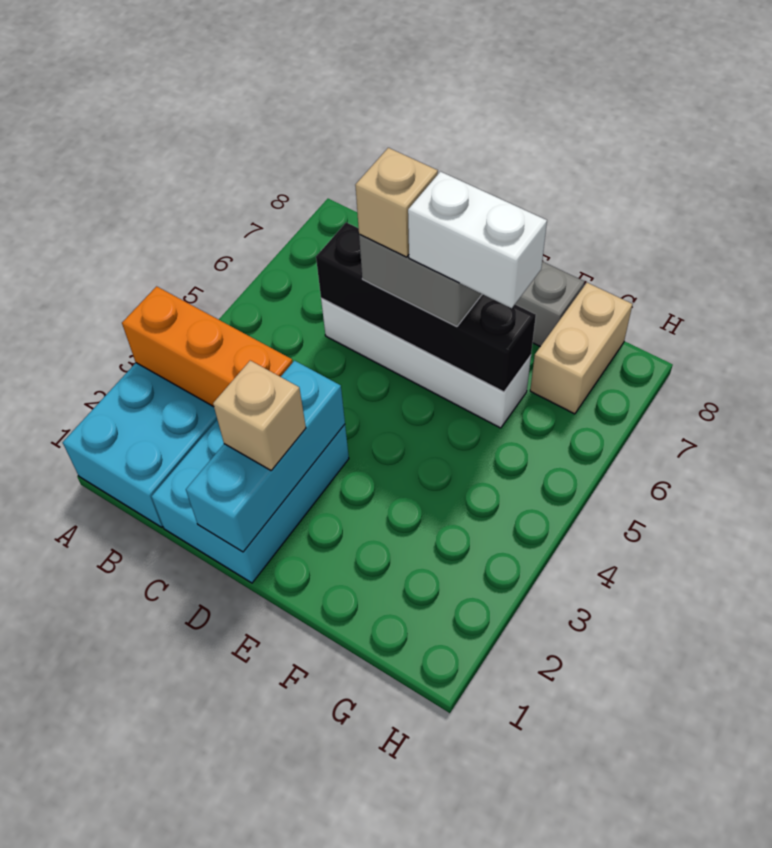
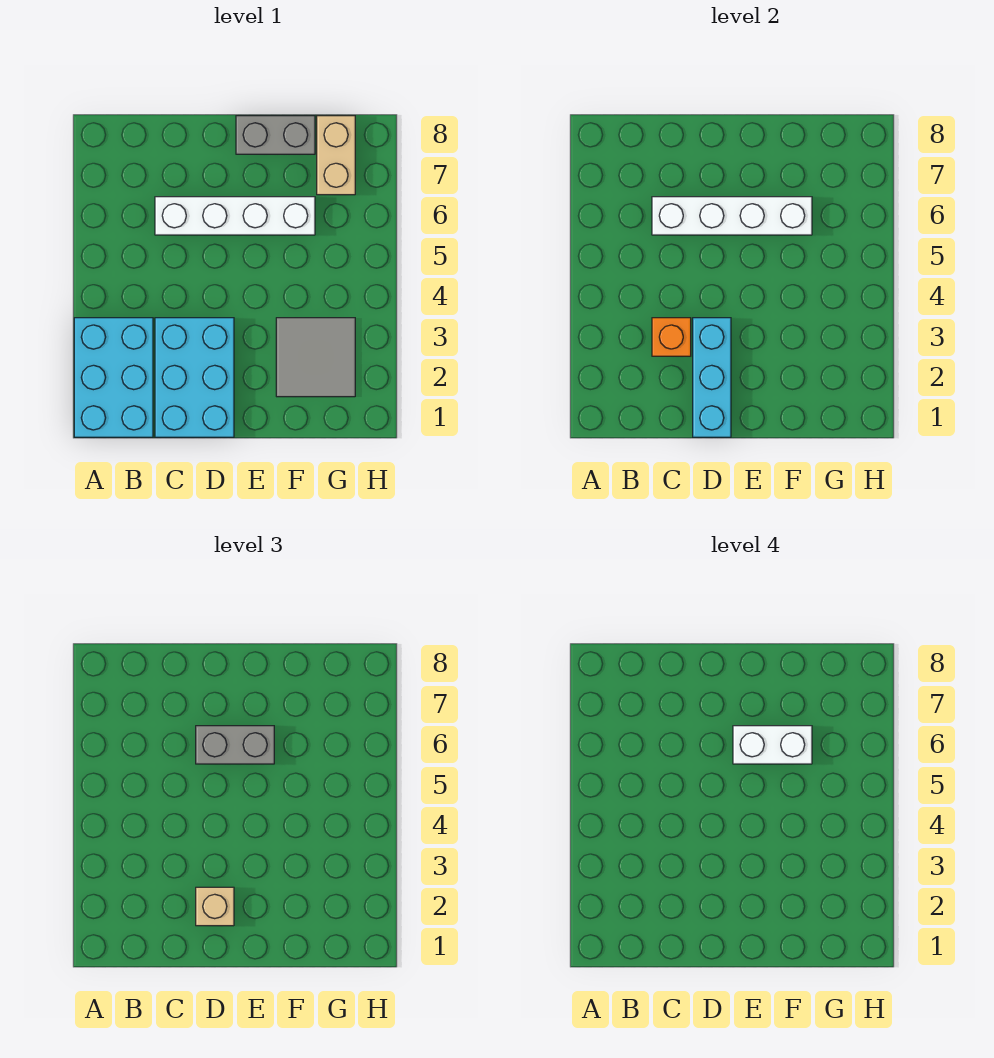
orange brick A3:C3 level 2 -> orange brick C3 level 2
black brick C6:F6 level 2 -> white brick C6:F6 level 2
tan brick D6 level 4 -> none
none -> grey tile F2:G3 level 1

